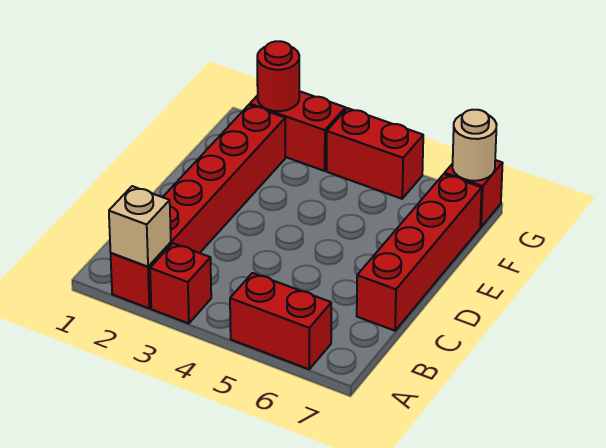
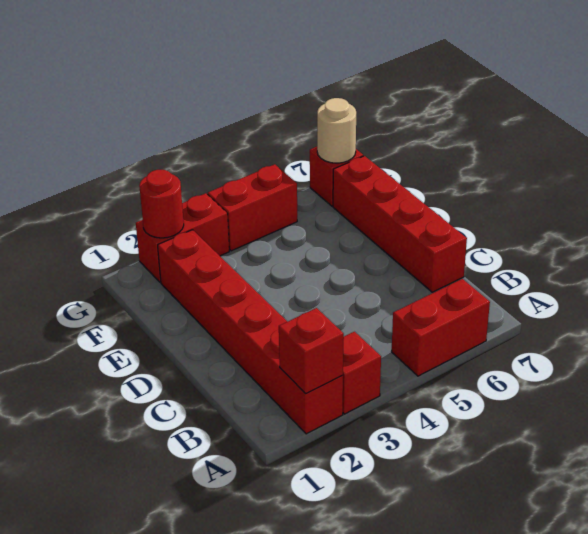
tan brick A2 level 2 -> red brick A2 level 2

